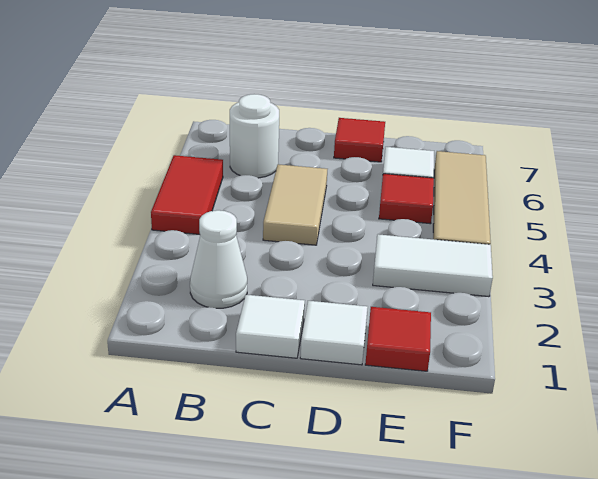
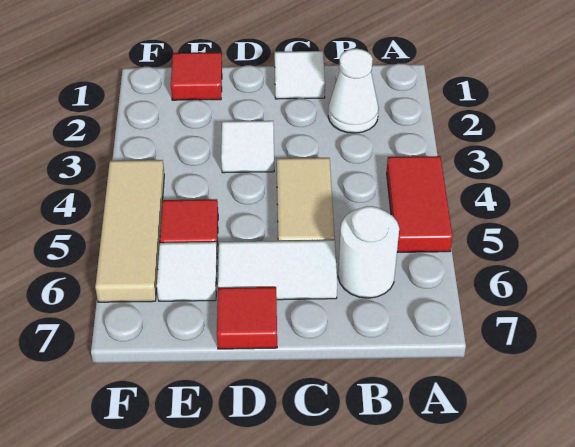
white tile D1 level 1 -> white tile D3 level 1
white tile E3:F3 level 1 -> white tile C6:D6 level 1

